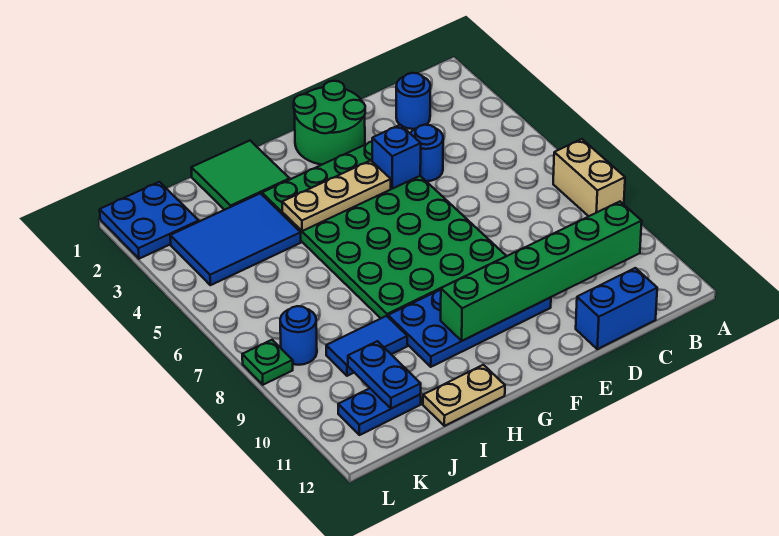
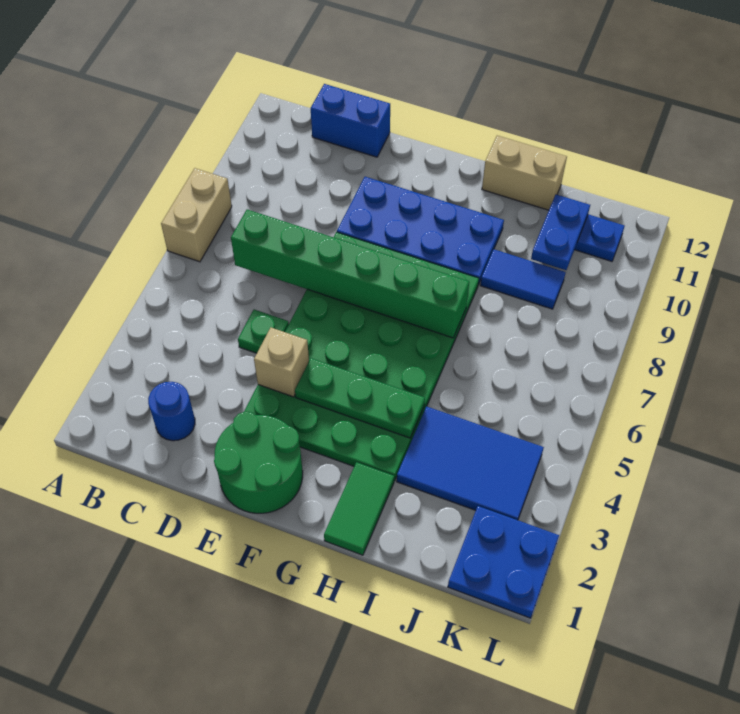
green brick B10:G10 level 2 -> green brick C7:H7 level 2
blue round brick D4 level 1 -> none
blue brick E4 level 2 -> tan brick E4 level 2
tan plate F4:H4 level 2 -> green plate F4:H4 level 2
green tile H1:I2 level 1 -> green tile H1:H2 level 1
tan plate H12:I12 level 1 -> tan brick H12:I12 level 1
blue round brick K8 level 1 -> none
green plate L8 level 1 -> green plate D5 level 1

